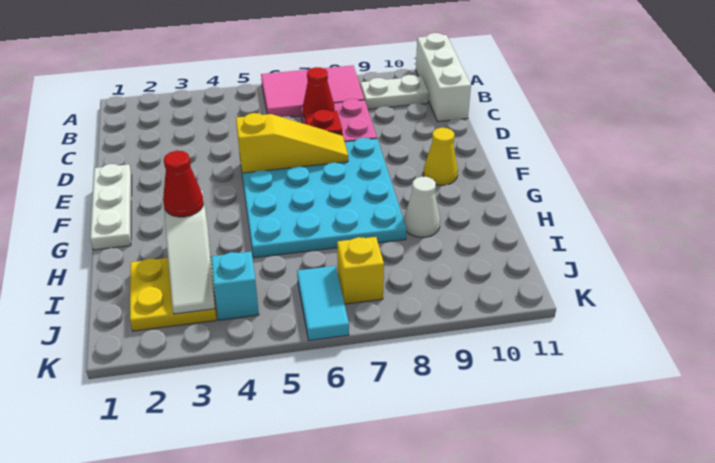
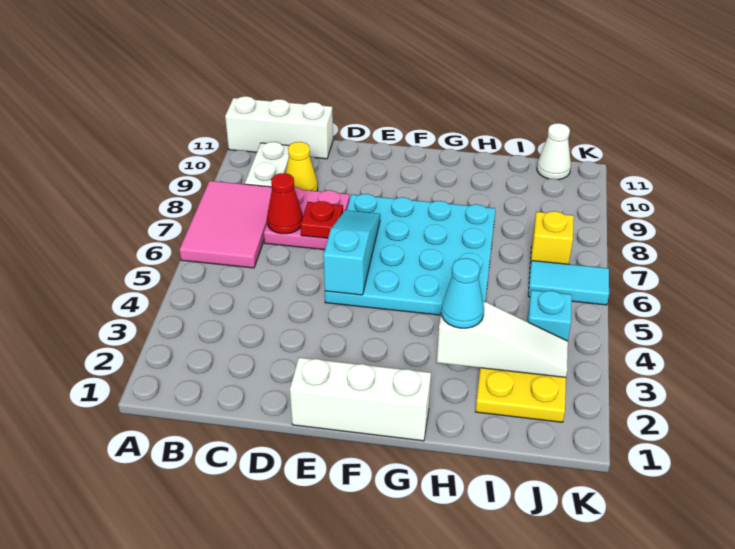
white plate E1:G1 level 1 -> white brick E1:G1 level 1
yellow slope E5:E7 level 2 top 5 -> cyan slope E5:E7 level 2 top 5
yellow cone F10 level 1 -> yellow cone C9 level 1
red cone H3 level 3 -> cyan cone H3 level 3
white cone H9 level 1 -> white cone J11 level 1

